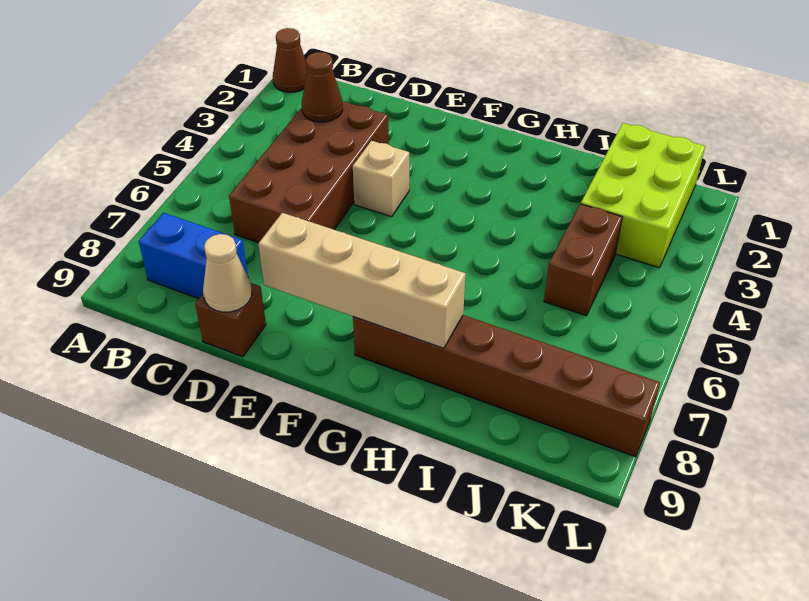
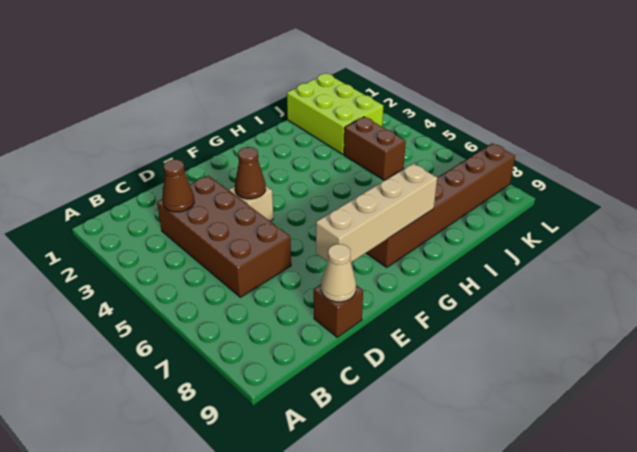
brown cone A1 level 1 -> brown cone E4 level 2
blue brick B8:C8 level 1 -> none

